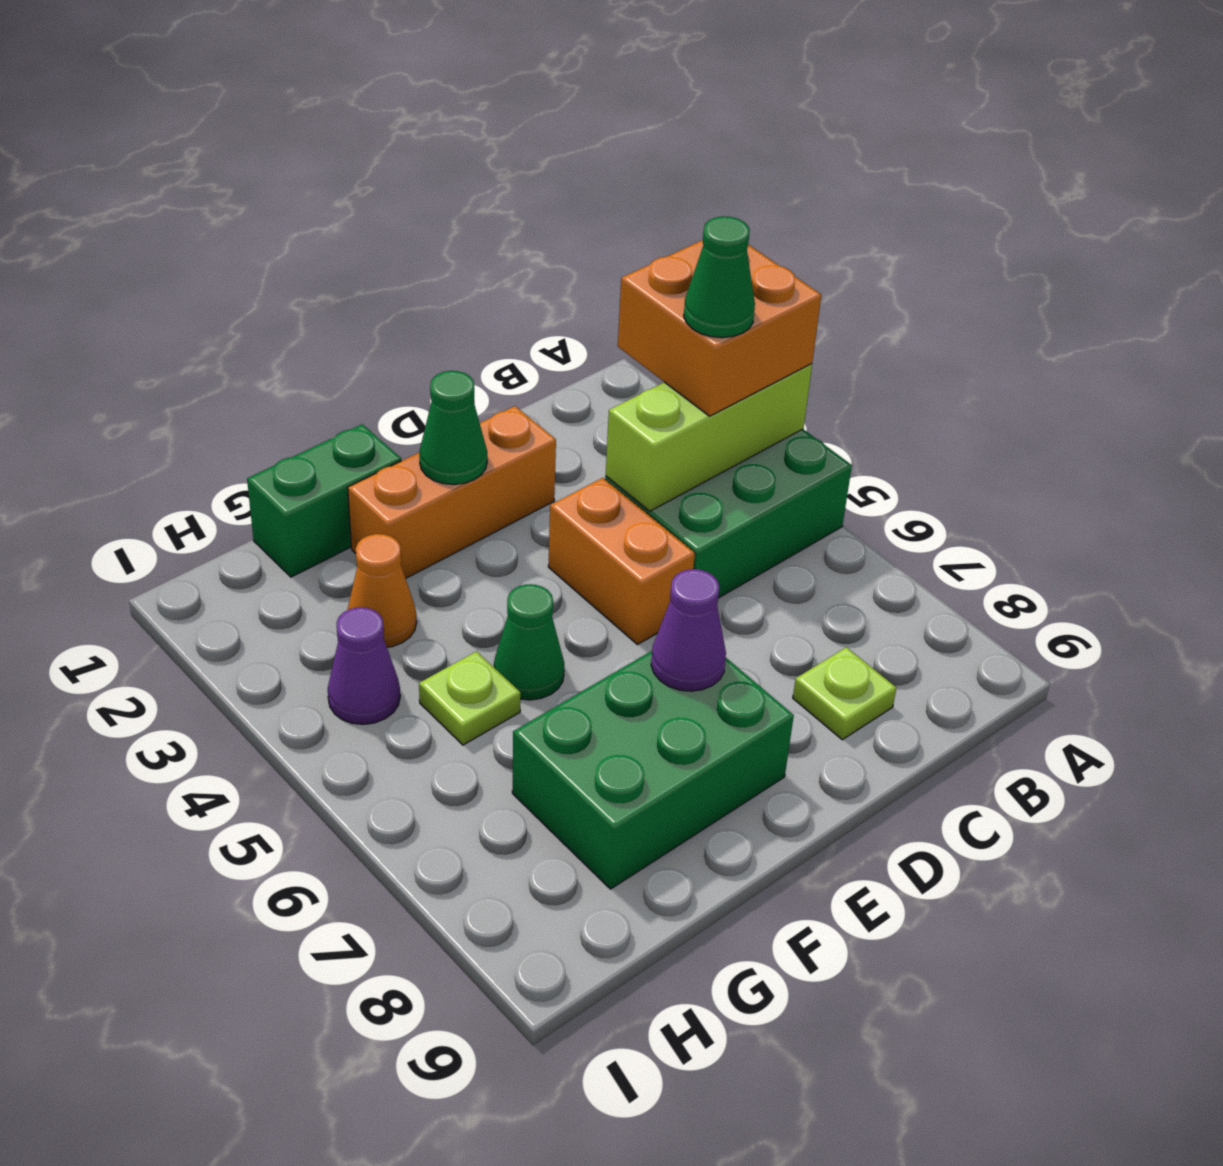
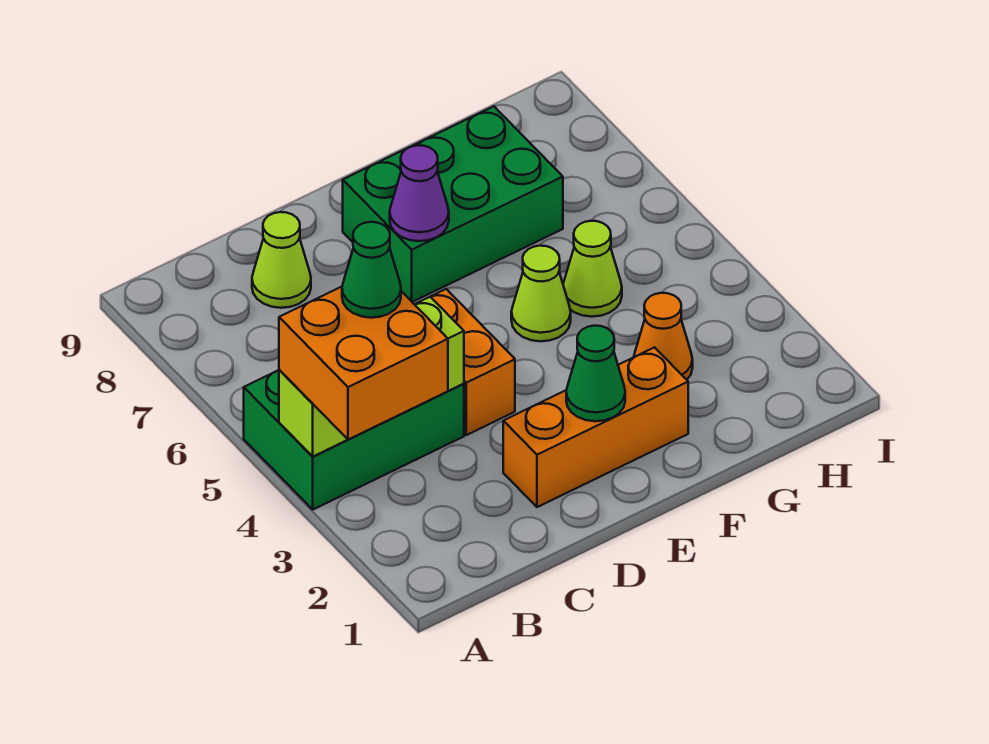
lime plate C8 level 1 -> lime cone C8 level 1
green brick F1:G1 level 1 -> none
green cone F5 level 1 -> lime cone F5 level 1
lime plate G5 level 1 -> lime cone G5 level 1
purple cone H4 level 1 -> none

